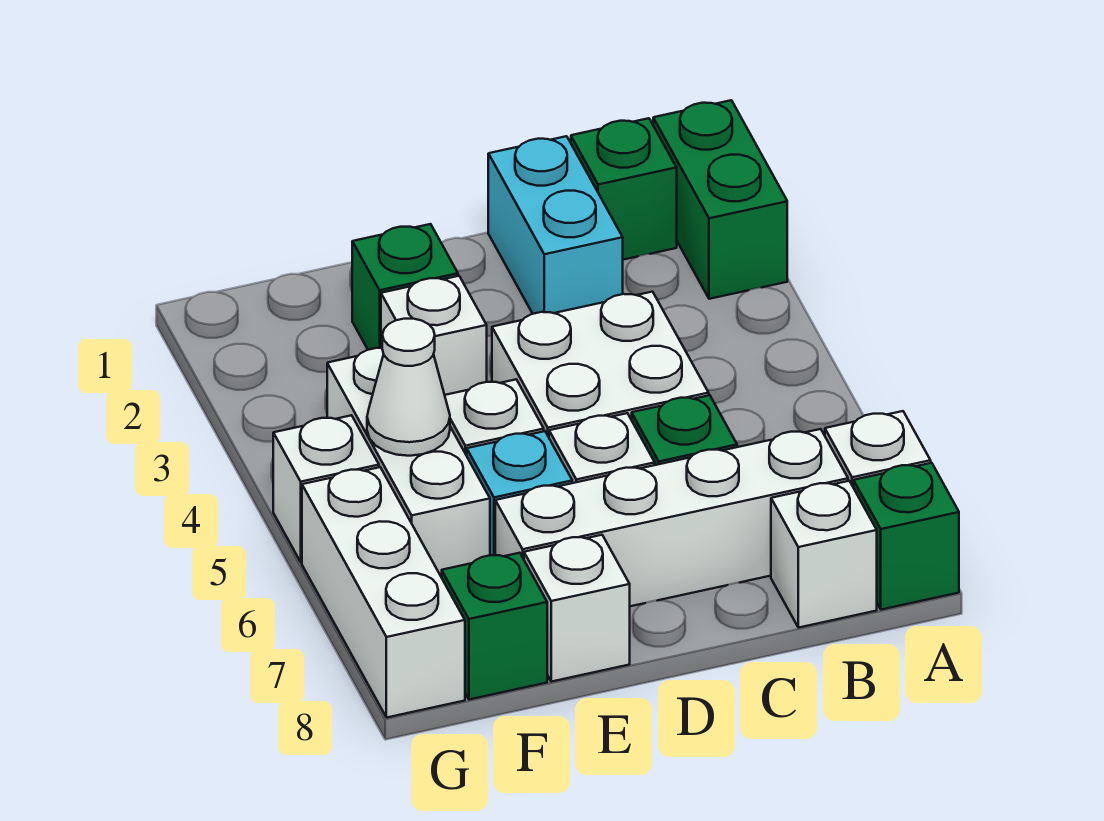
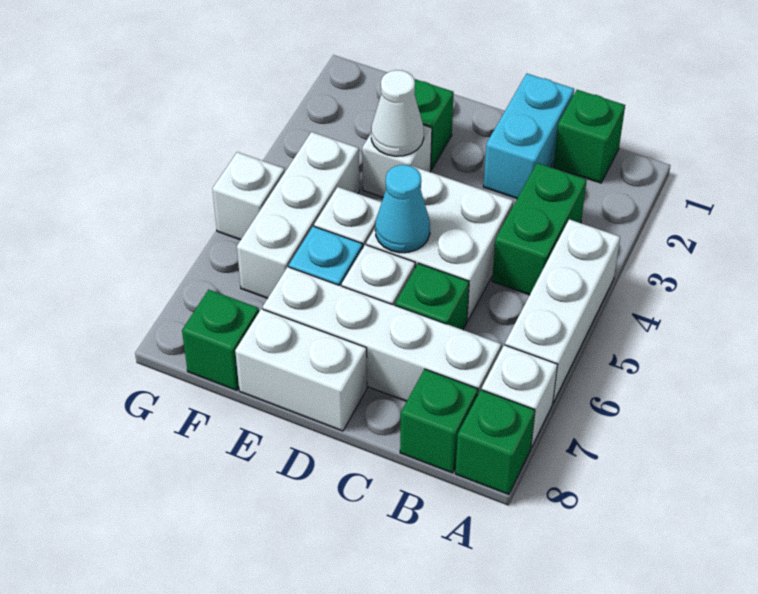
green brick A1:A2 level 1 -> green brick B3:B4 level 1
white brick B8 level 1 -> green brick B8 level 1
none -> cyan cone D5 level 2
white brick E8 level 1 -> white brick D8:E8 level 1
white cone F5 level 2 -> white cone E3 level 2
white brick G6:G8 level 1 -> white brick A4:A6 level 1

